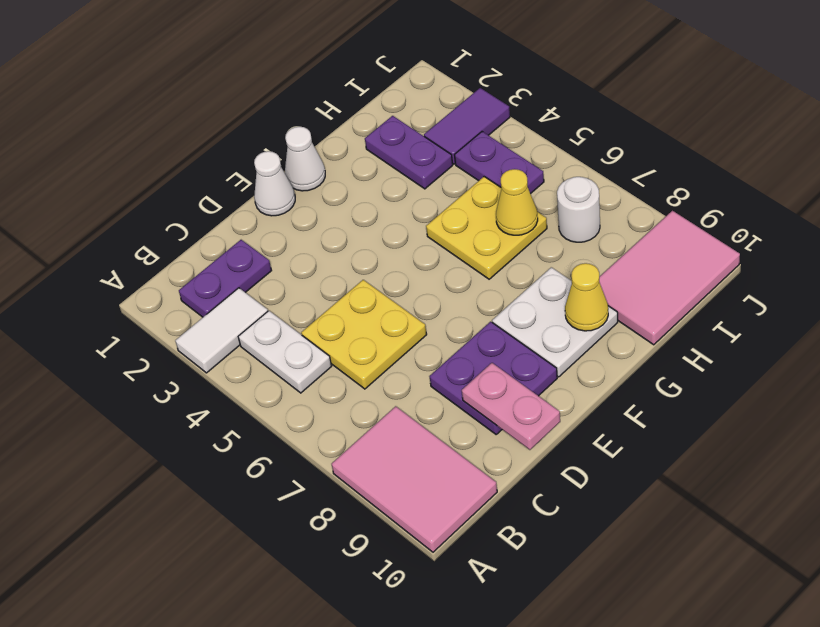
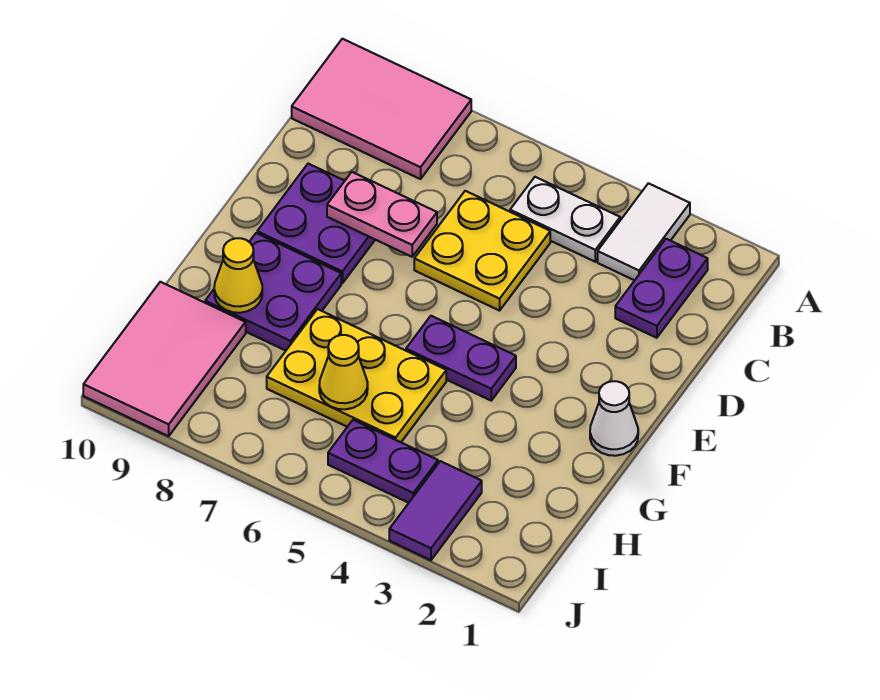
pink plate D9:D10 level 2 -> pink plate D7:D8 level 2
white cone E1 level 1 -> none
white plate F8:G9 level 1 -> purple plate F8:G9 level 1
yellow plate G5:H6 level 1 -> yellow plate G5:H7 level 1
purple plate H2:H3 level 1 -> purple plate F4:F5 level 1
white round brick I7 level 1 -> none

